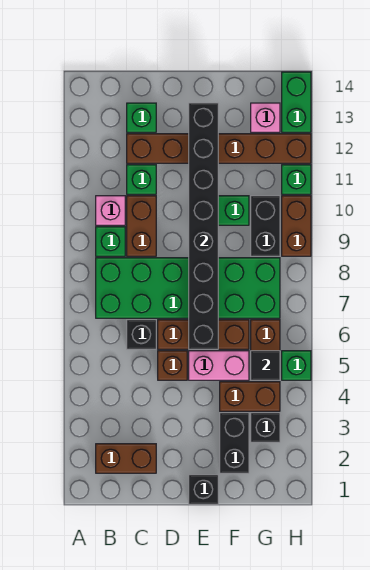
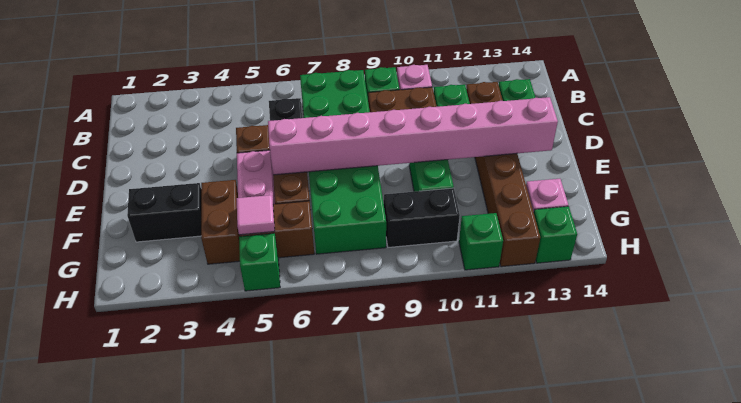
brown brick B2:C2 level 1 -> none
black brick E1 level 1 -> none
black brick E6:E13 level 2 -> pink brick E6:E13 level 2
black brick G3 level 1 -> none
black tile G5 level 2 -> pink tile G5 level 2
brown brick H9:H10 level 1 -> none
green brick H13:H14 level 1 -> green brick H13 level 1

